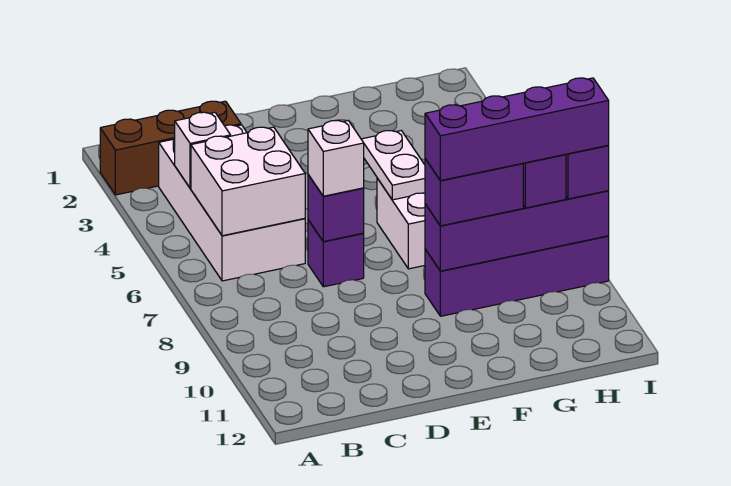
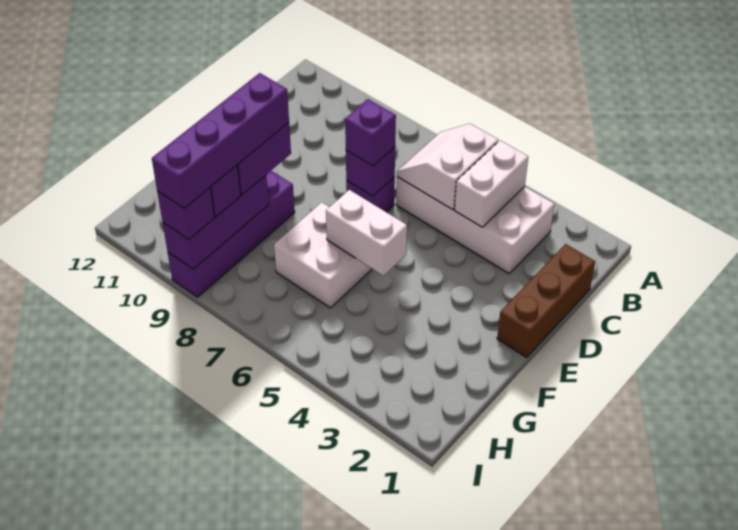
brown brick A2:C2 level 1 -> brown brick C1:E1 level 1
white brick B4 level 2 -> white brick B4:C4 level 2
white brick B5:C6 level 2 -> white slope B5:C6 level 2 top 5
white brick D7 level 3 -> purple brick D7 level 3
white plate F5:F6 level 2 -> white brick F5:F6 level 2
purple brick F9:I9 level 2 -> purple brick G9:I9 level 2

